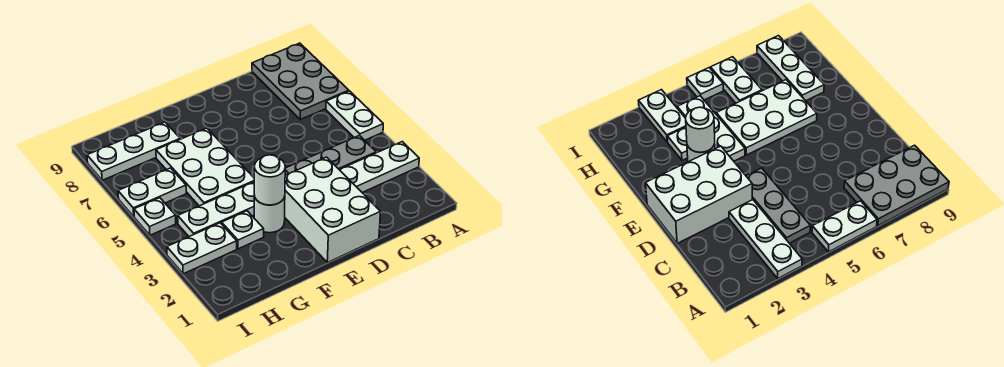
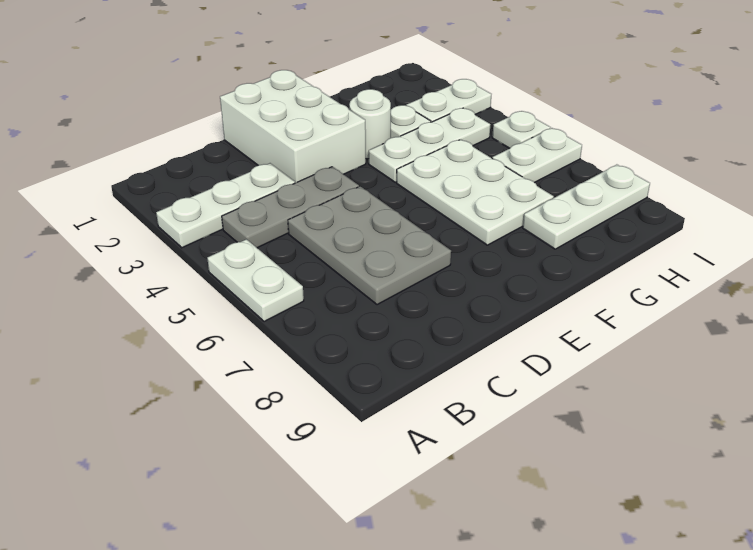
grey plate A7:B9 level 1 -> grey plate C5:D7 level 1
white round brick F3 level 2 -> none

